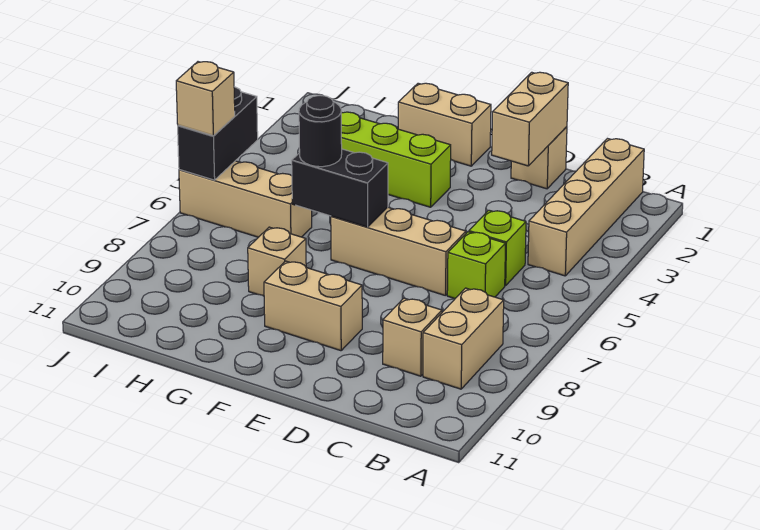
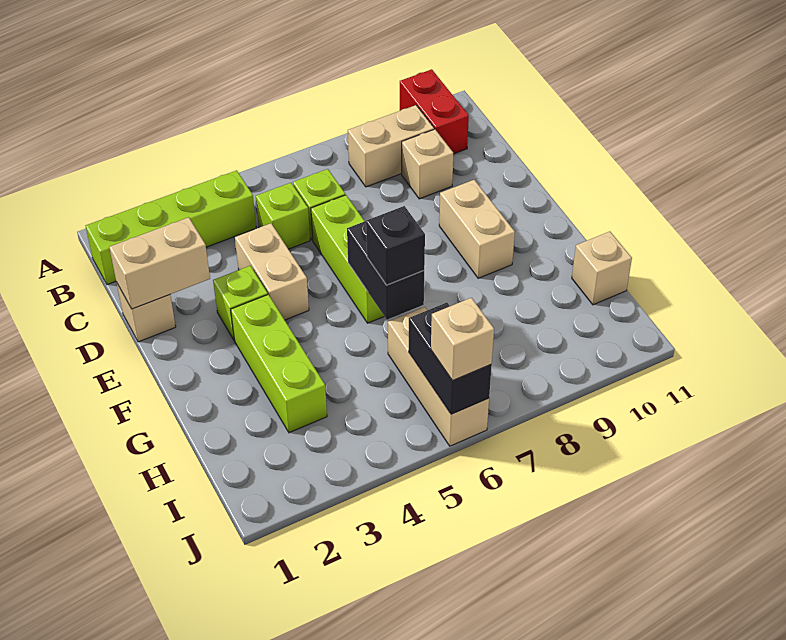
none -> red brick A10:B10 level 1
tan brick B1:B4 level 1 -> lime brick B1:B4 level 1
tan brick D6:F6 level 1 -> lime brick D6:F6 level 1
none -> lime brick E3 level 1
tan brick F1:G1 level 1 -> tan brick D4:E4 level 1
black round brick G6 level 3 -> black brick G6 level 3
tan brick G8 level 1 -> tan brick H11 level 1
black brick J5:J6 level 2 -> black brick I6:J6 level 2

